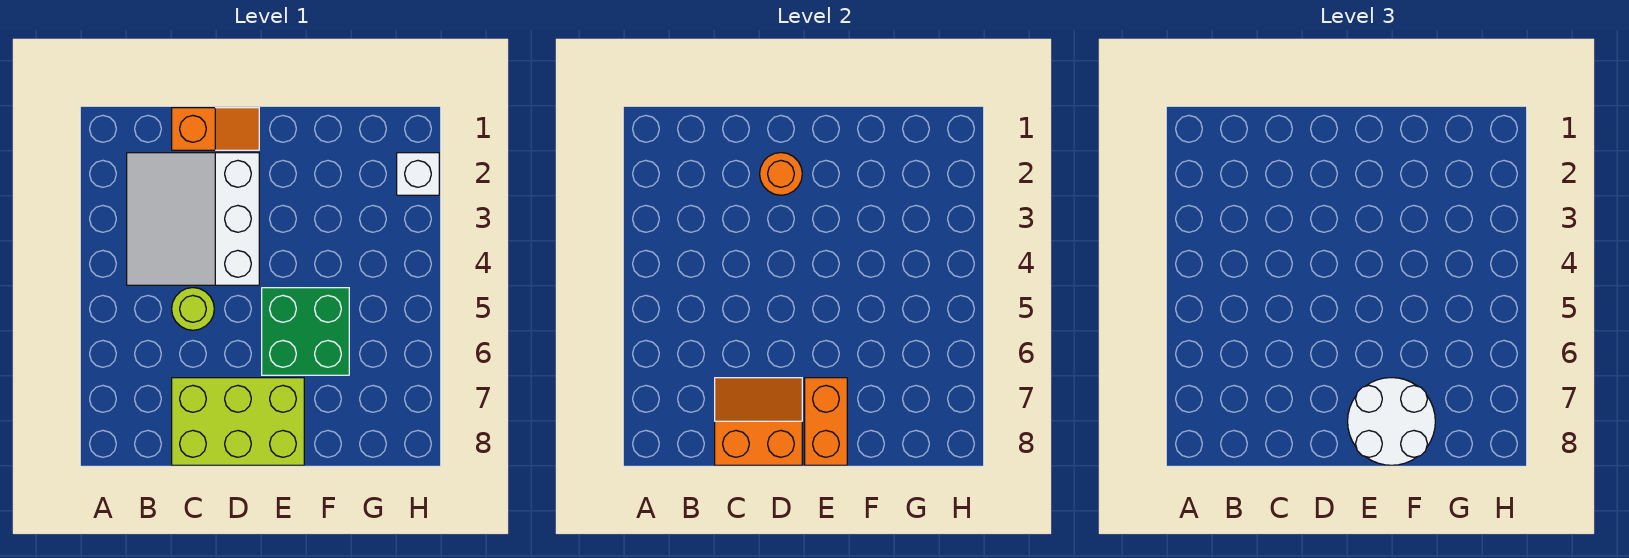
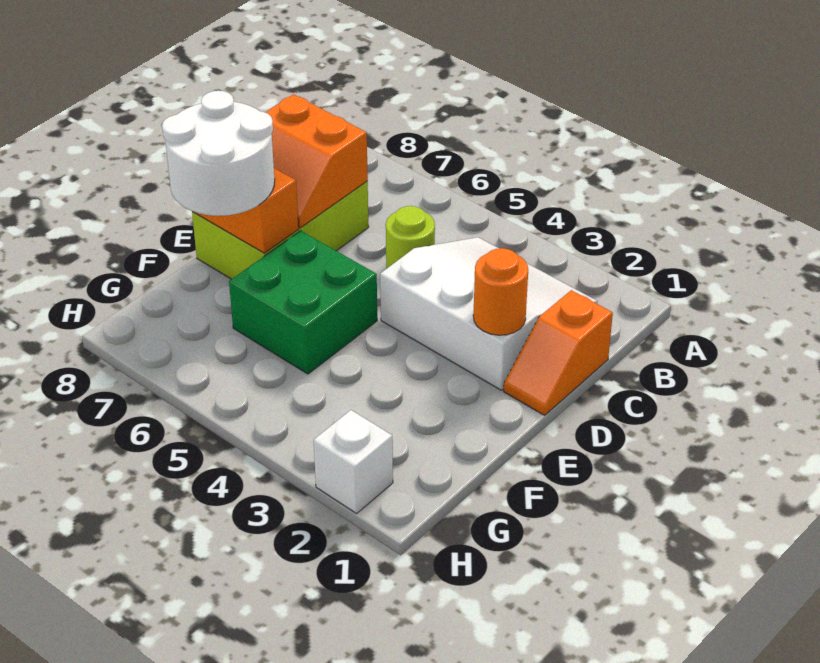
orange slope C7:D8 level 2 top 8 -> orange slope C7:D8 level 2 top C

